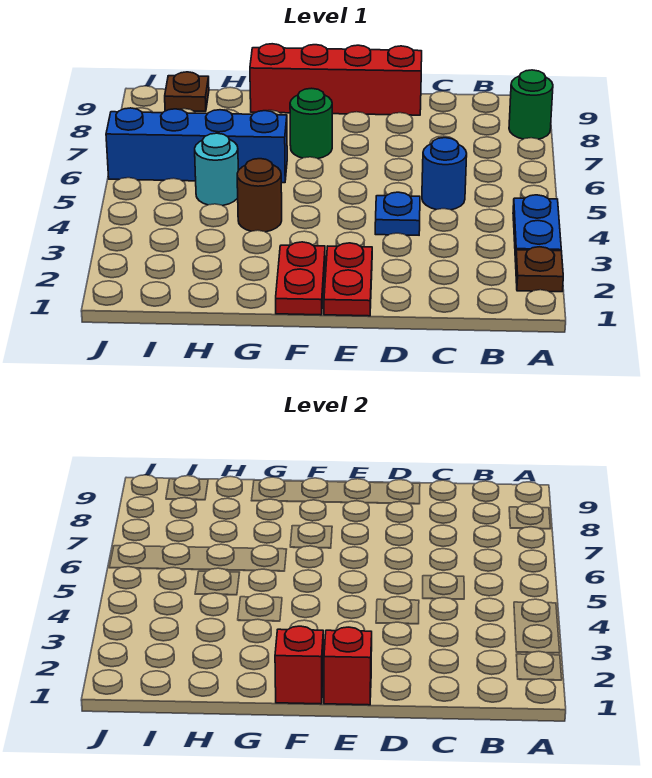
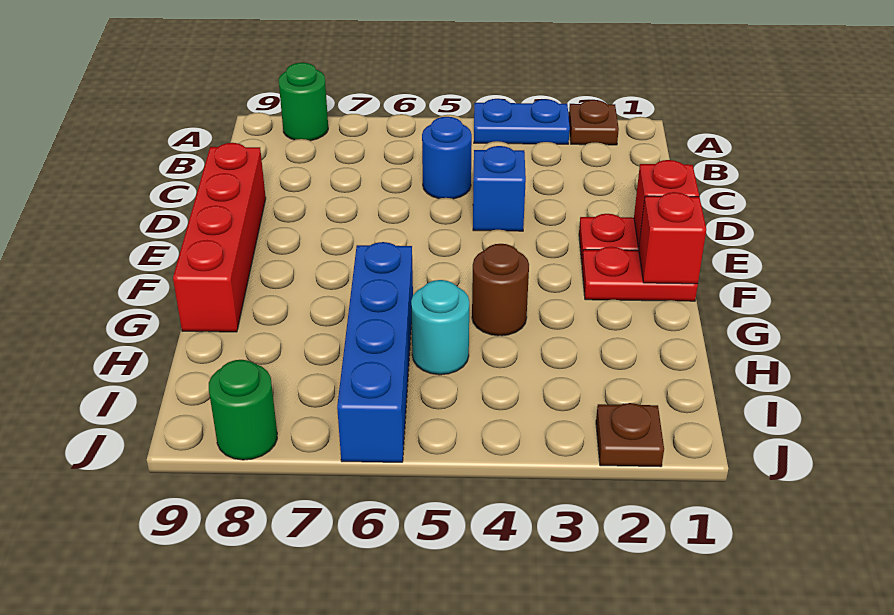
blue plate D4 level 1 -> blue brick D4 level 1
green round brick F7 level 1 -> green round brick J8 level 1
brown plate I9 level 1 -> brown plate J2 level 1

